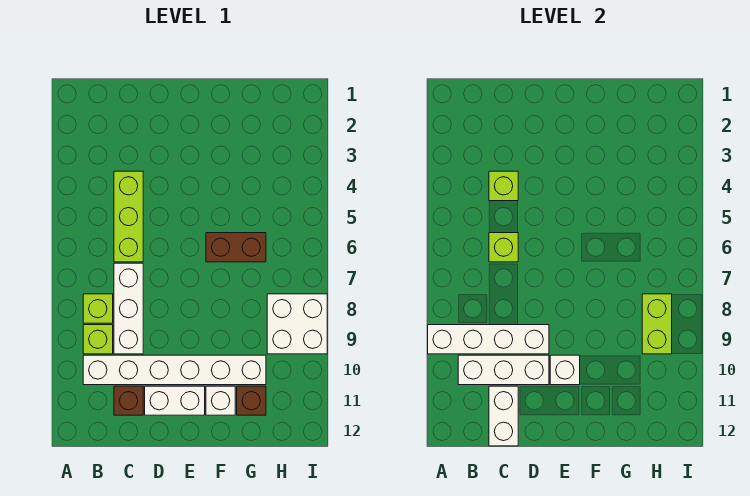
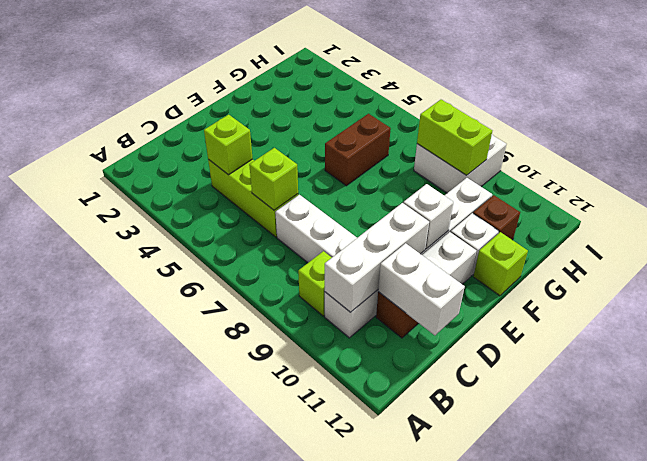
white brick A9:D9 level 2 -> none
lime brick B8 level 1 -> lime brick F12 level 1

